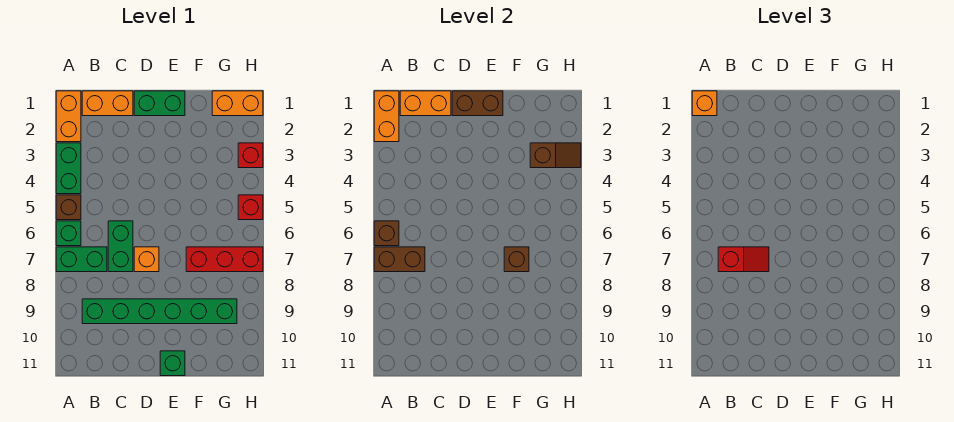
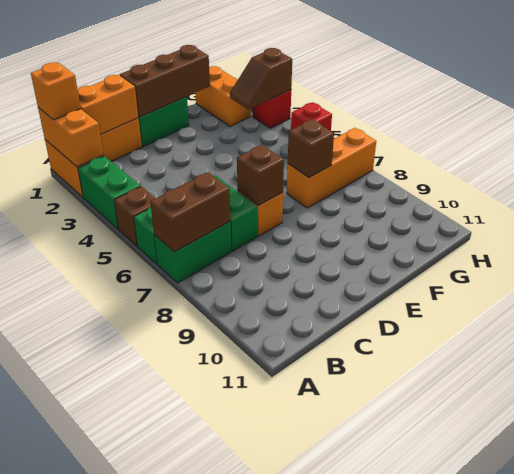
brown brick A6 level 2 -> brown brick D7 level 2
red slope B7:C7 level 3 top B -> none
green brick B9:G9 level 1 -> none
brown brick D1:E1 level 2 -> brown brick D1:F1 level 2
green brick E11 level 1 -> none
red brick F7:H7 level 1 -> orange brick F7:H7 level 1
orange brick G1:H1 level 1 -> orange brick G1:G2 level 1
brown slope G3:H3 level 2 top G -> brown slope G3:H3 level 2 top H

